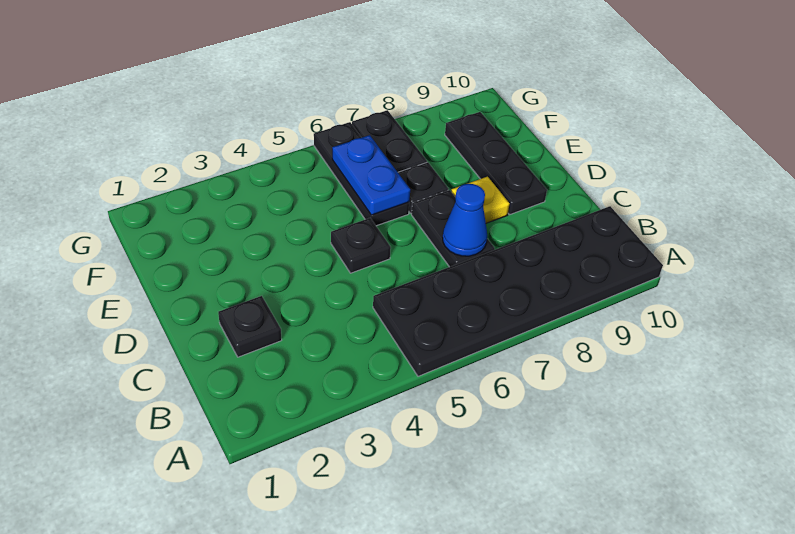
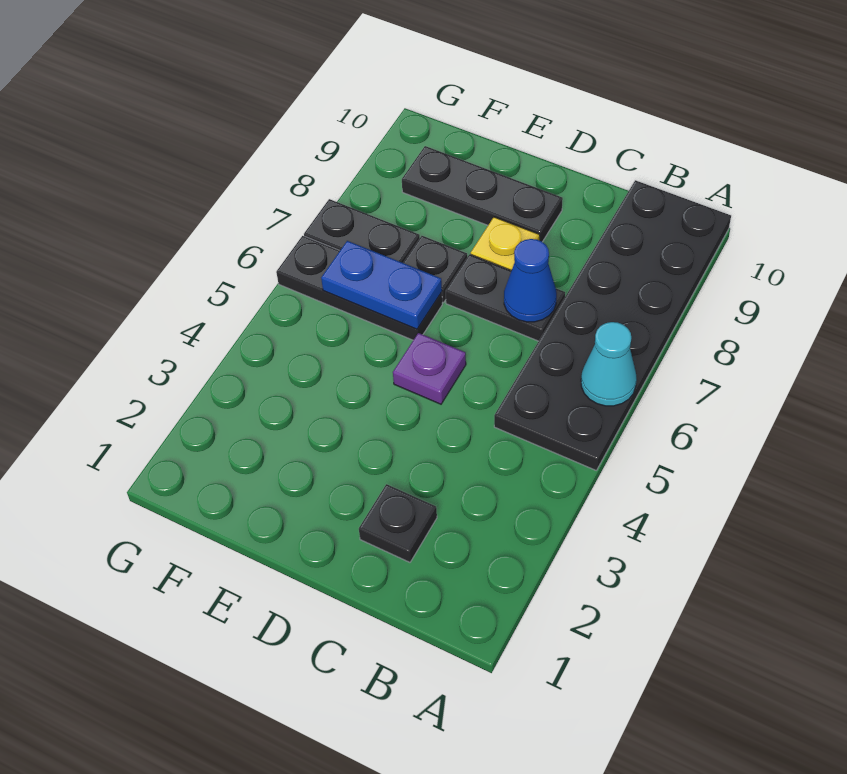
none -> cyan cone A6 level 2
black plate D5 level 1 -> purple plate D5 level 1

